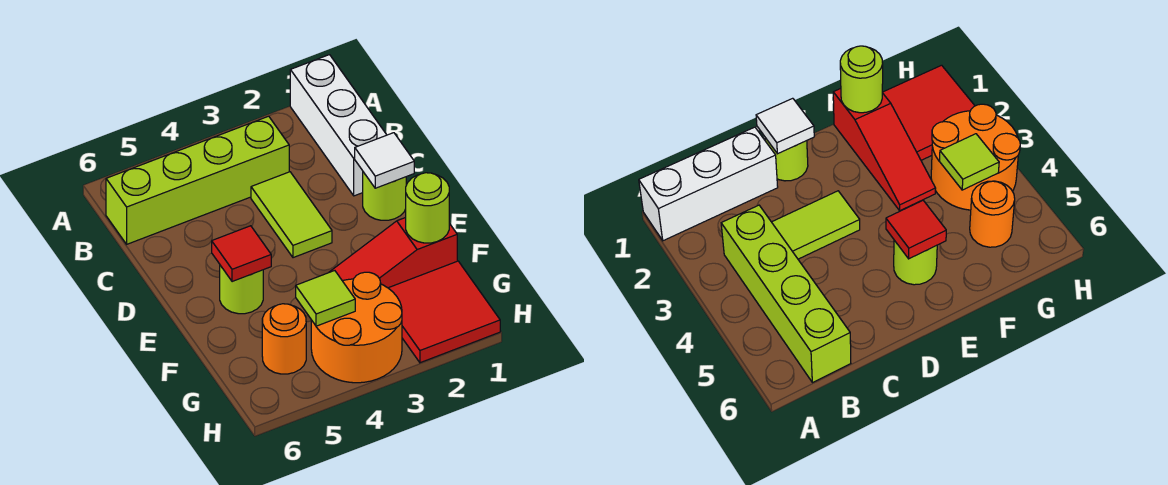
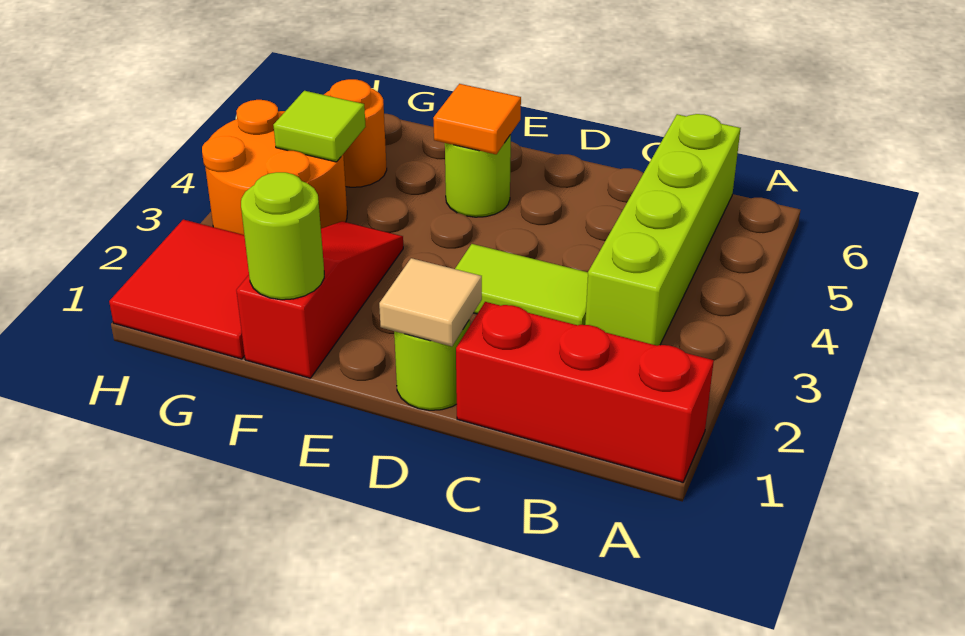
white brick A1:C1 level 1 -> red brick A1:C1 level 1
white tile D1 level 2 -> tan tile D1 level 2
red tile E5 level 2 -> orange tile E5 level 2

